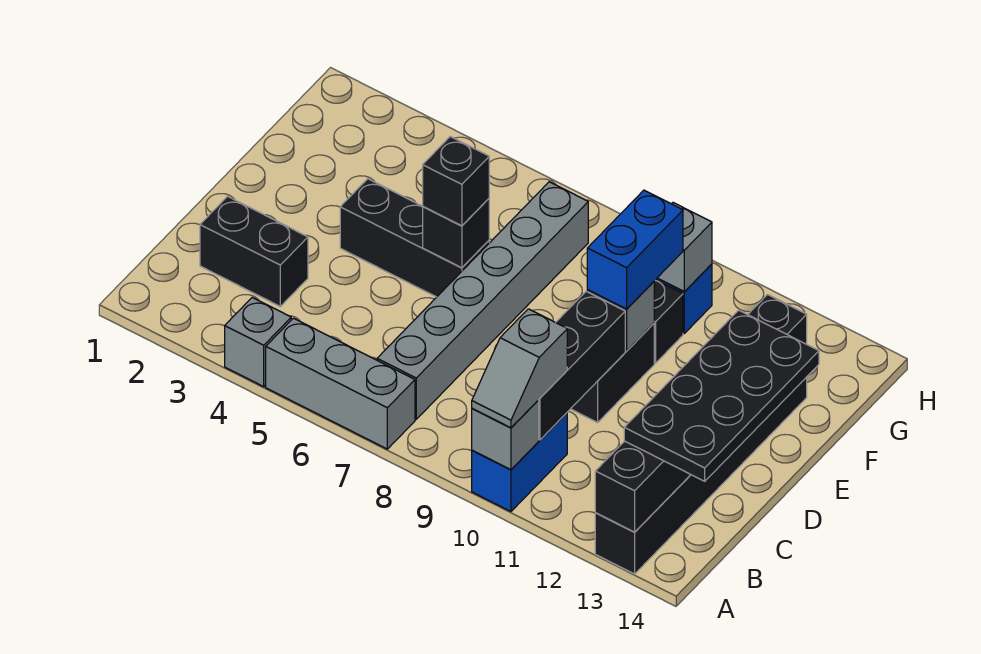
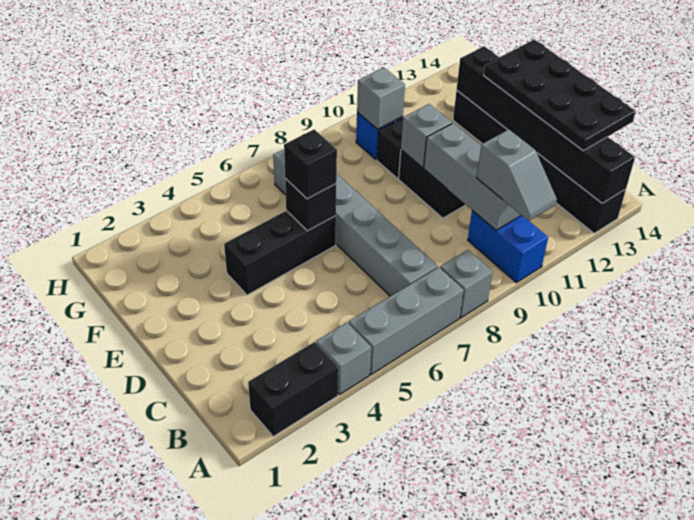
grey brick A10 level 2 -> grey brick A8 level 1
black brick B10:D10 level 2 -> grey brick B10:D10 level 2
black brick C2:C3 level 1 -> black brick A2:A3 level 1
blue brick E10:F10 level 3 -> none

